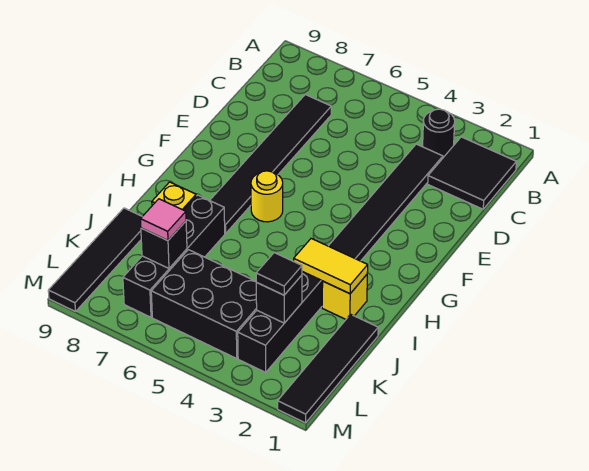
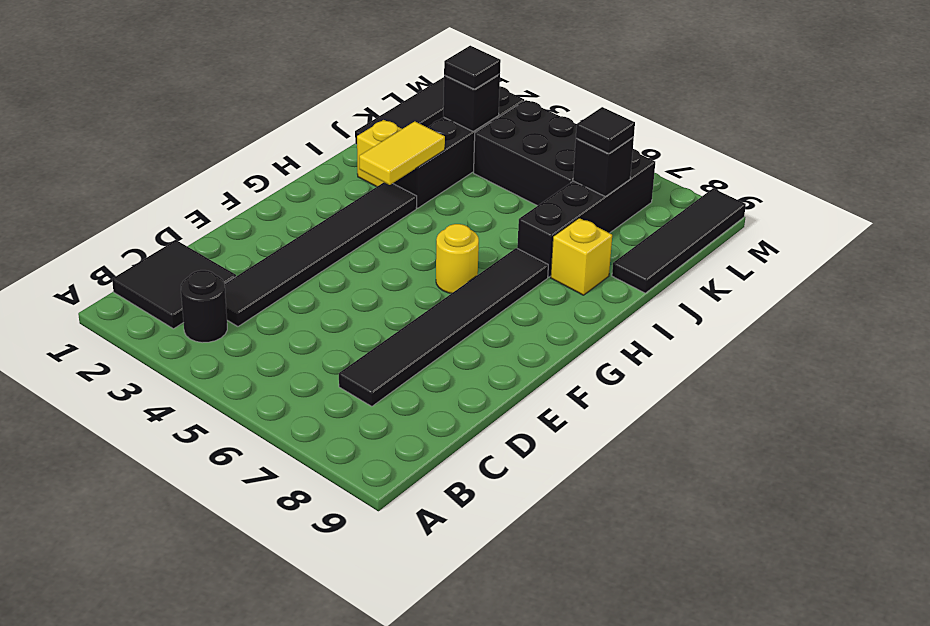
yellow tile I2:I3 level 2 -> yellow tile H3:I3 level 2
pink tile K7 level 3 -> black tile K7 level 3

